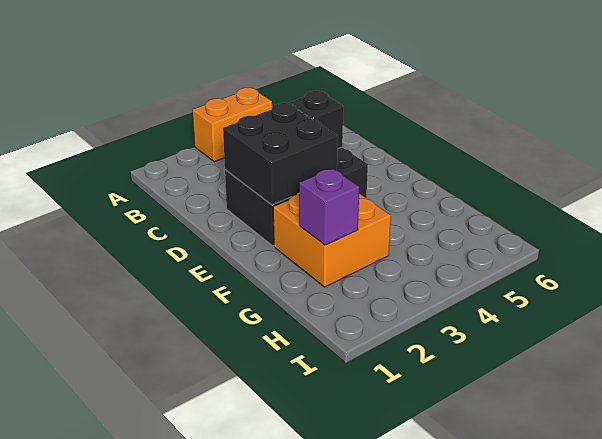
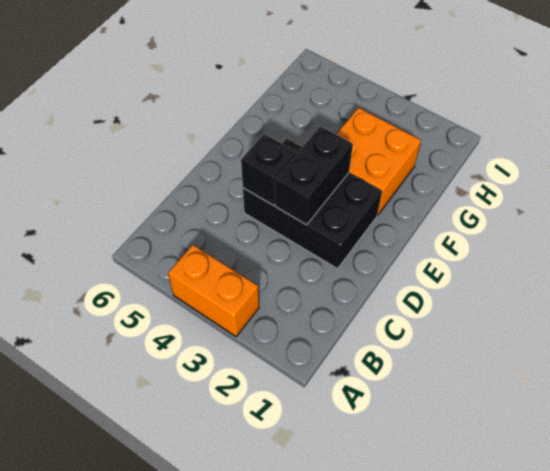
black brick D2:E3 level 2 -> black brick D3:E3 level 2
purple brick G2 level 2 -> none

